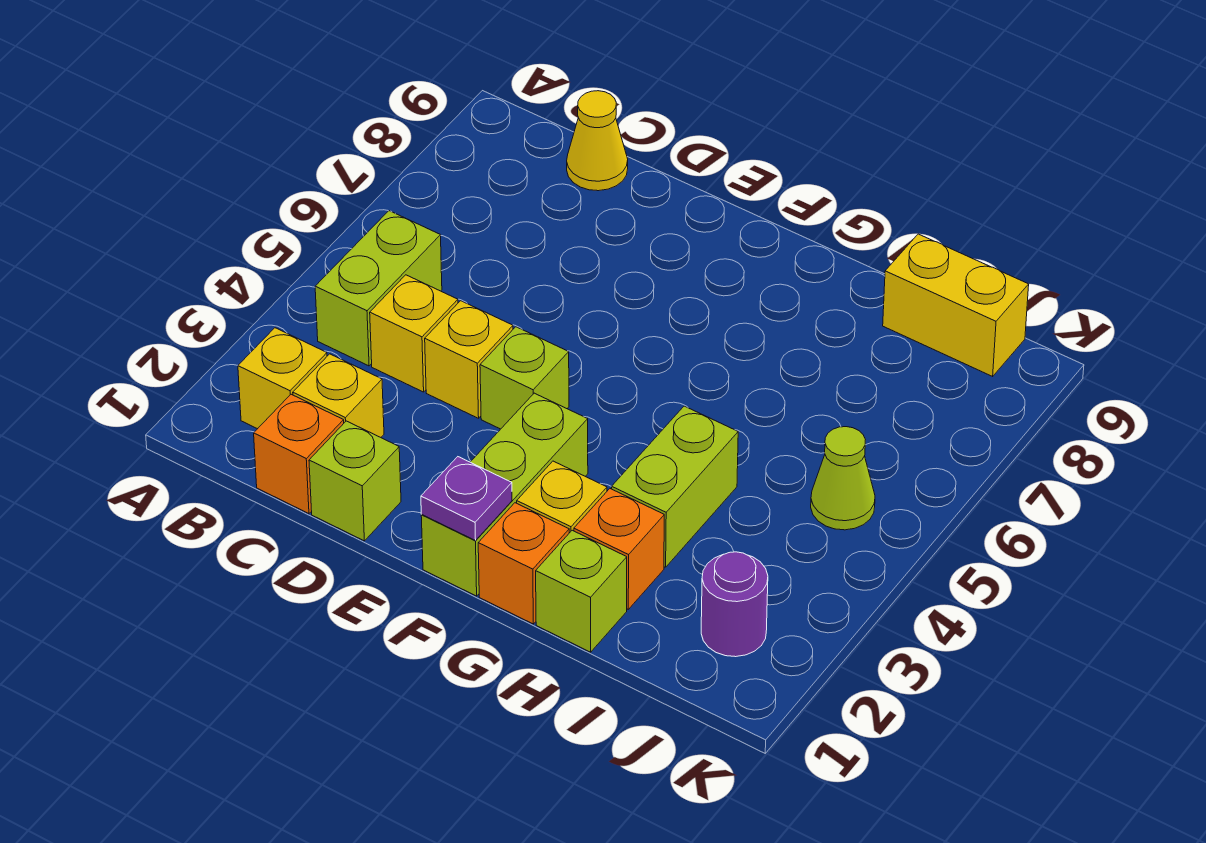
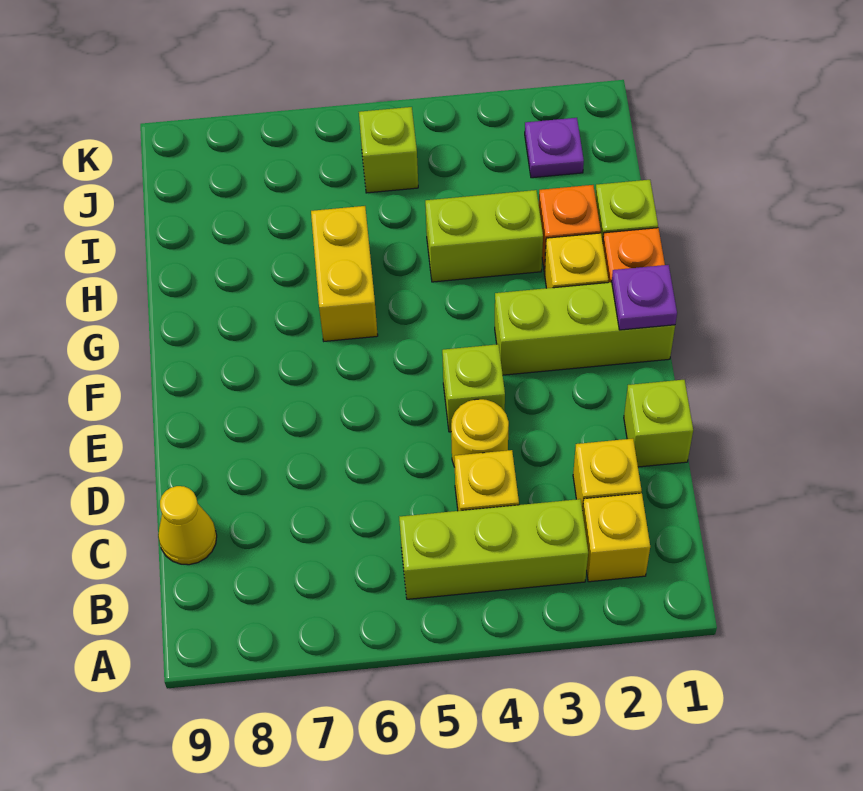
lime brick B4:B5 level 1 -> lime brick B3:B5 level 1
orange brick C1 level 1 -> none
yellow brick D4 level 1 -> yellow round brick D4 level 1
yellow brick I9:J9 level 1 -> yellow brick G6:H6 level 1
purple round brick J2 level 1 -> purple plate J2 level 1
lime cone J5 level 1 -> lime brick J5 level 1

